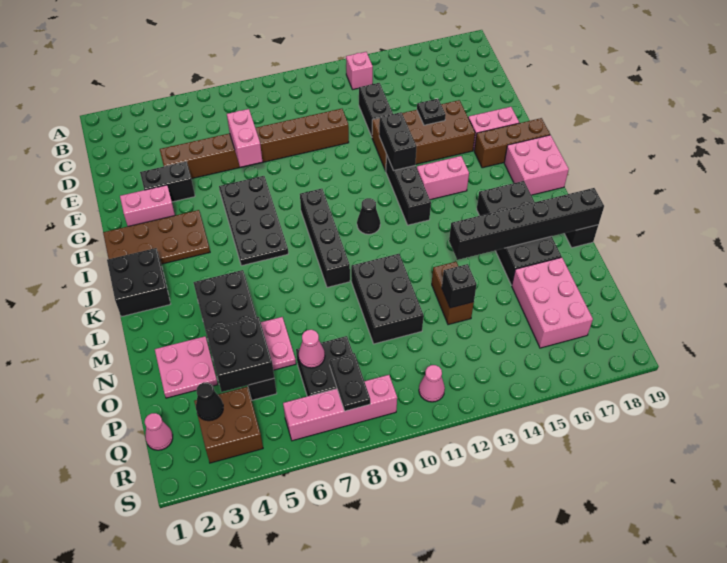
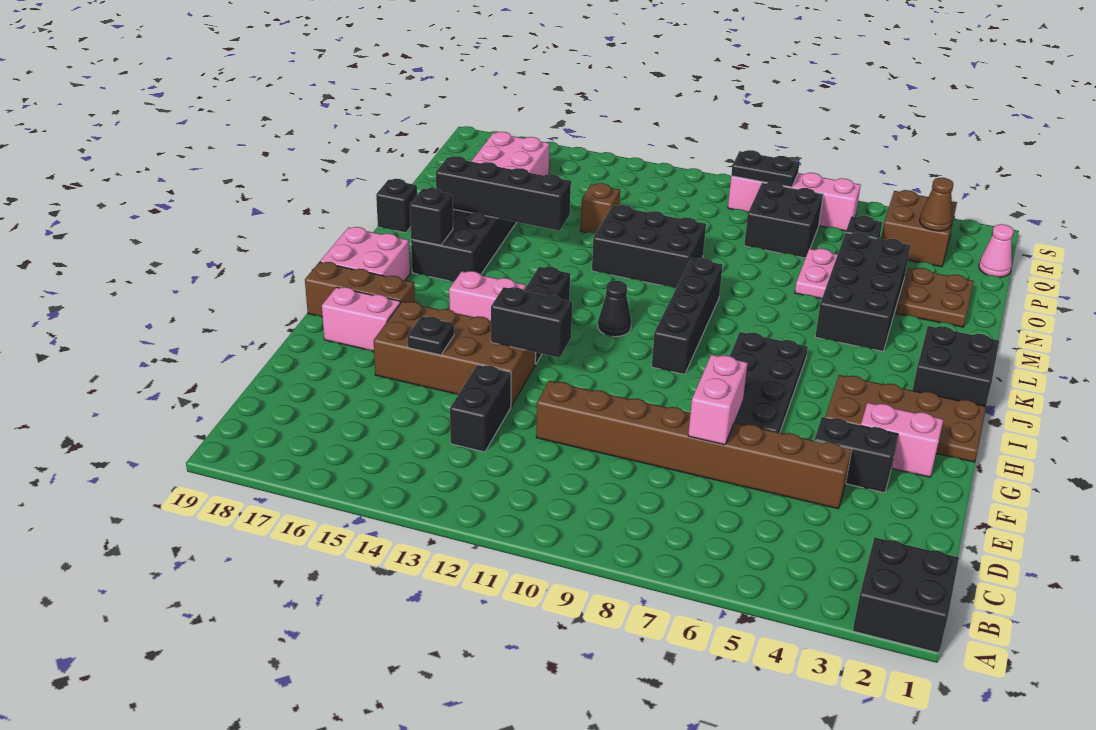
pink brick B13 level 1 -> none
black brick G13:H13 level 2 -> black brick G12:G13 level 2
black brick M10:O11 level 1 -> black brick M10:N12 level 1
black brick M14:M19 level 2 -> black brick M14:M17 level 2
pink plate N2:O3 level 1 -> brown plate N2:O3 level 1
brown brick N13:O13 level 1 -> brown brick O13 level 1
black brick O4:P5 level 2 -> black brick A1:B2 level 1
black brick O13 level 2 -> black brick K17 level 2
pink cone P7 level 2 -> none
black cone Q3 level 2 -> brown cone Q3 level 2
black plate Q8:R8 level 2 -> black plate R8:R9 level 2
pink cone R11 level 1 -> none

